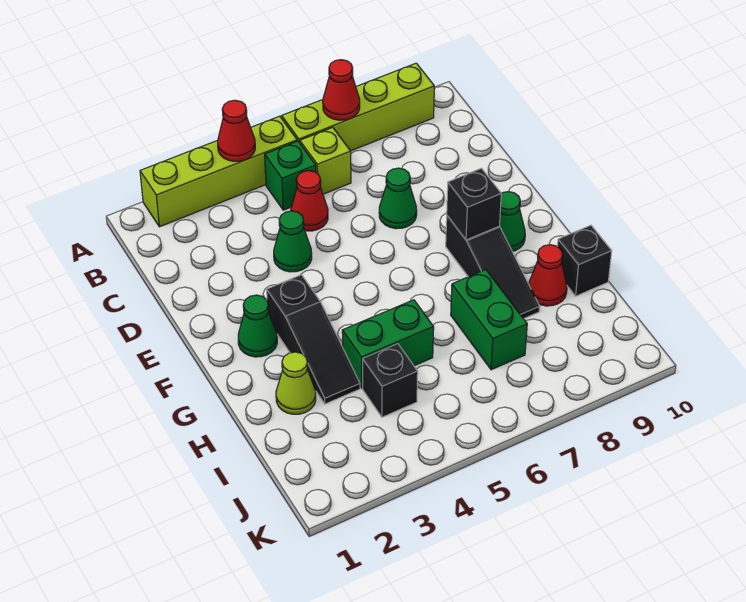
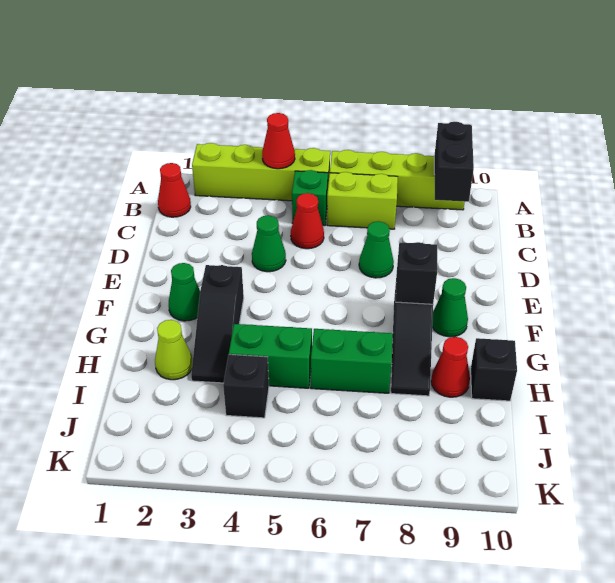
red cone A7 level 2 -> red cone B1 level 1
none -> black brick A9:B9 level 2
lime brick B6 level 1 -> lime brick B6:B7 level 1
green brick H7:I7 level 1 -> green brick H6:H7 level 1

